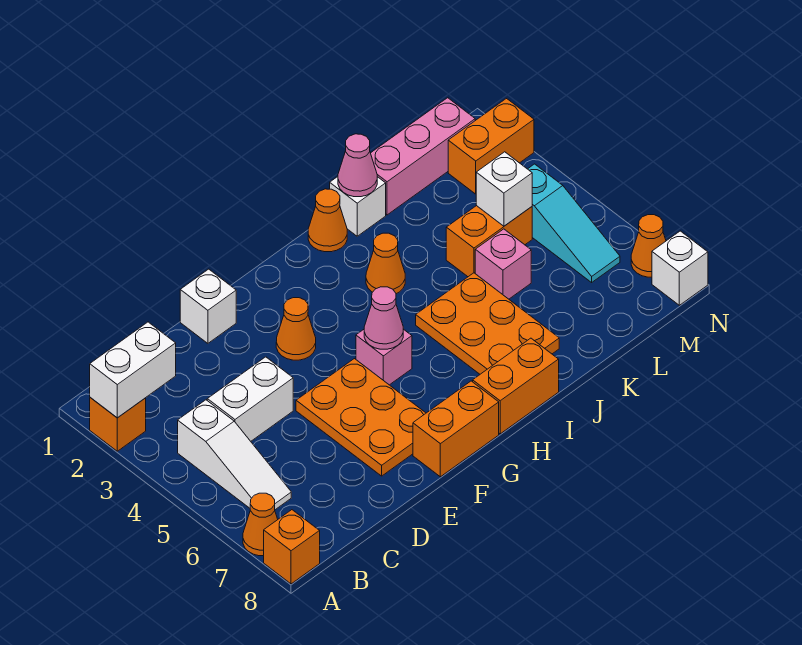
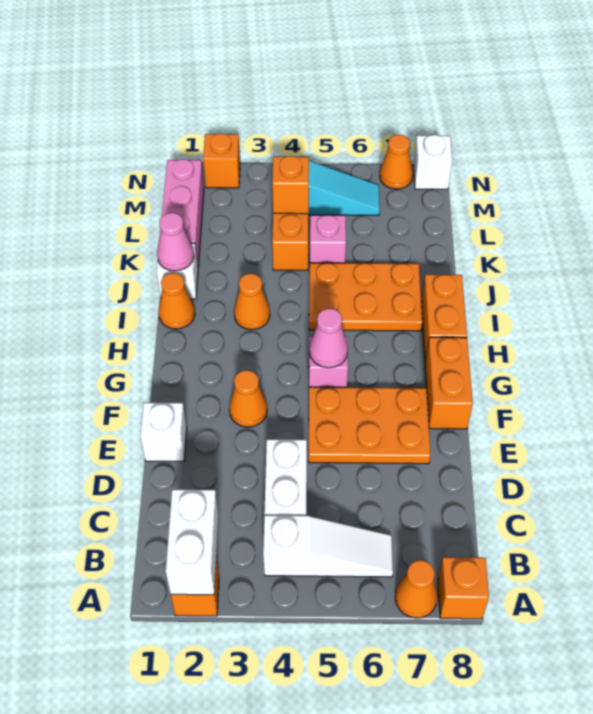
white brick L4 level 2 -> orange brick L4 level 2
orange brick M2:N2 level 1 -> orange brick N2 level 1

